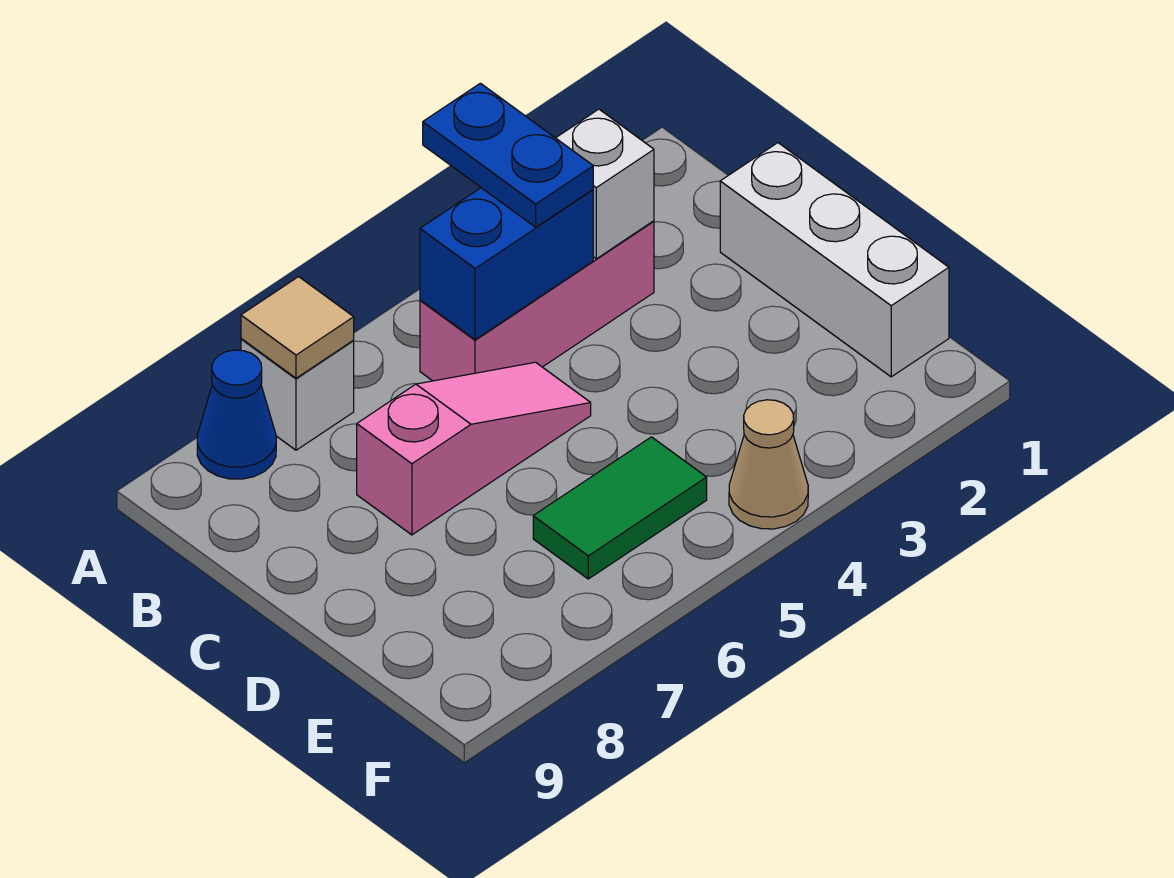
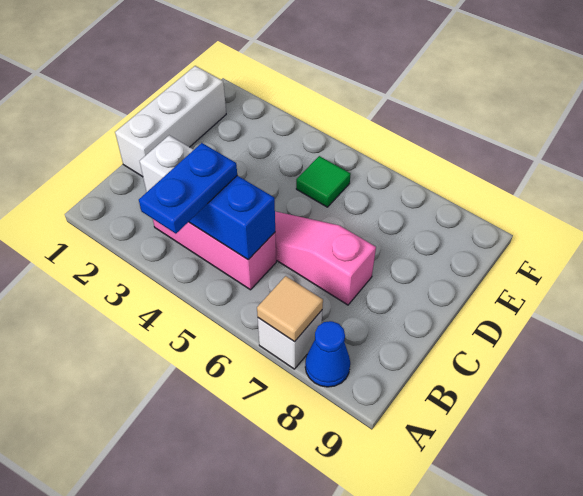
green tile E5:E6 level 1 -> green tile E5 level 1
tan cone F4 level 1 -> none

